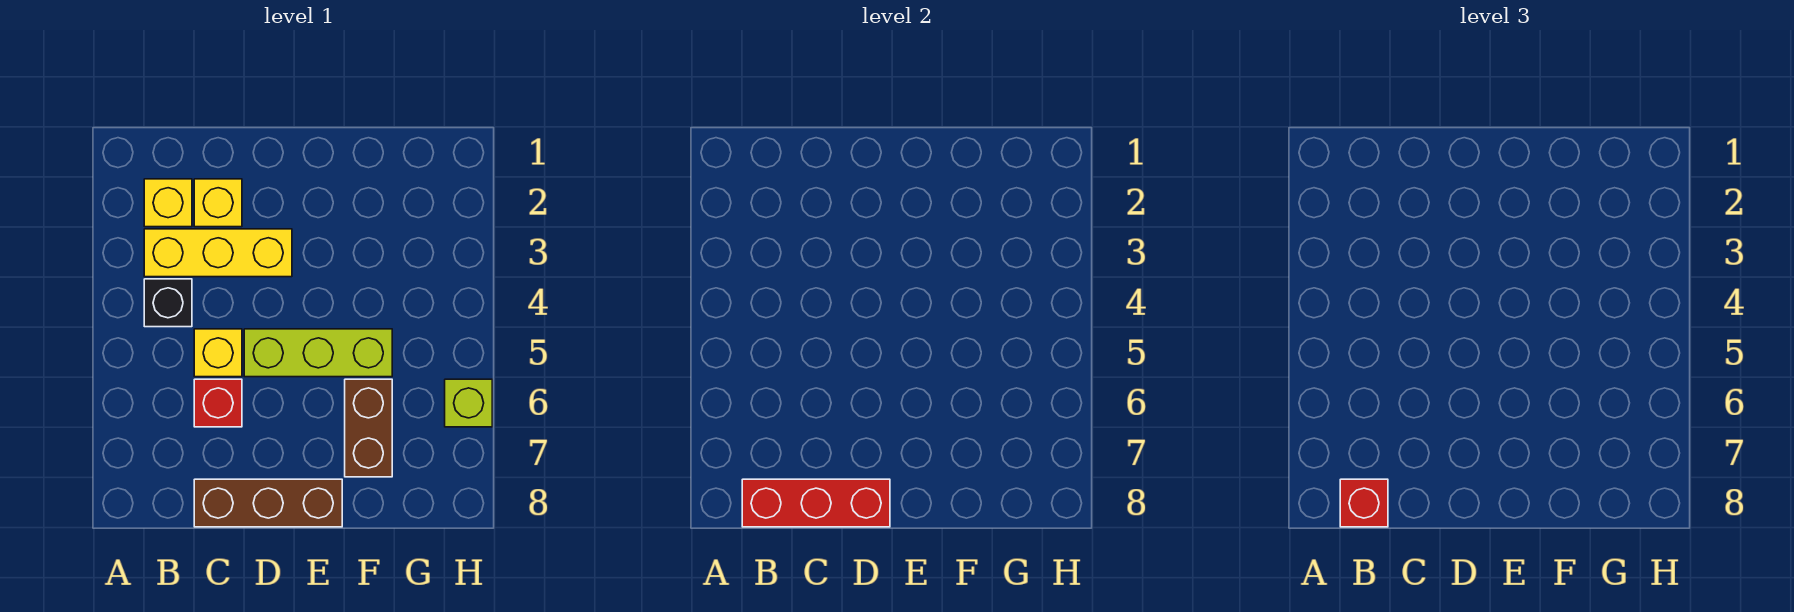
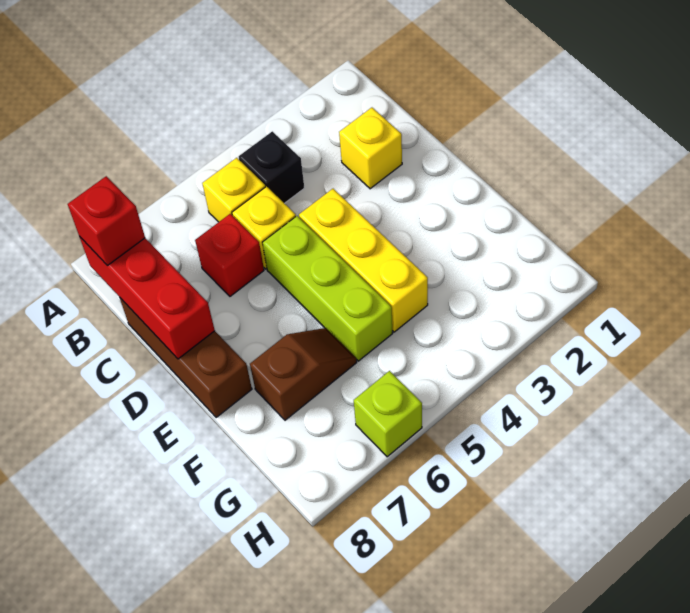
yellow brick B2 level 1 -> yellow brick B5 level 1
yellow brick B3:D3 level 1 -> yellow brick D4:F4 level 1
brown brick F6:F7 level 1 -> brown slope F6:F7 level 1 top 7

